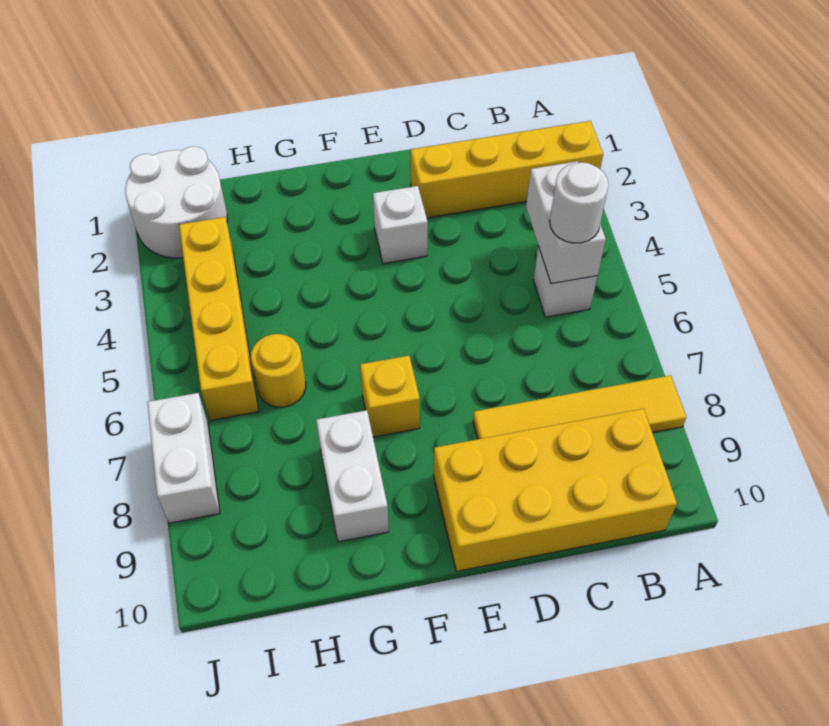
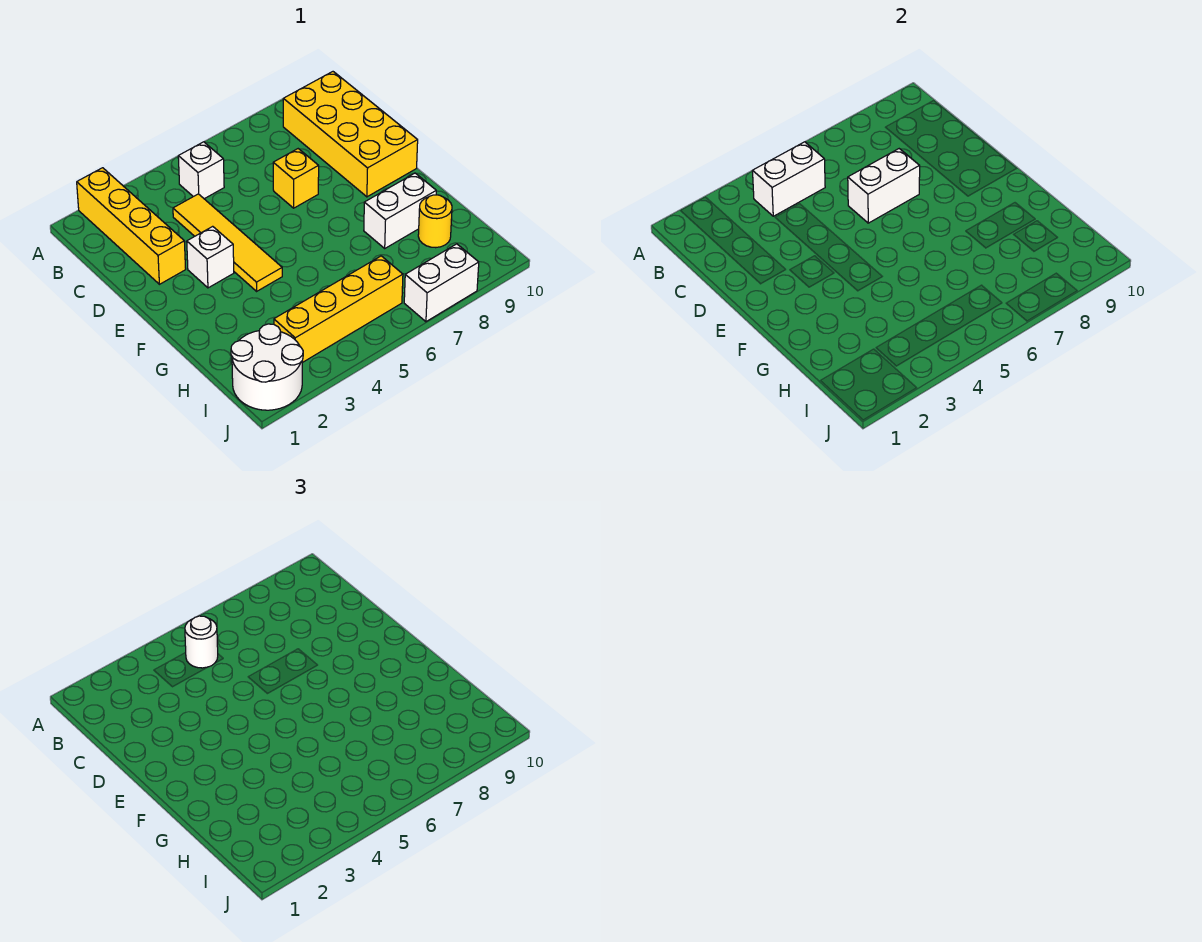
yellow tile A8:D8 level 1 -> yellow tile C4:F4 level 1
none -> white brick D6:D7 level 2
yellow brick F7 level 1 -> yellow brick D7 level 1
yellow round brick H6 level 1 -> yellow round brick H9 level 1

